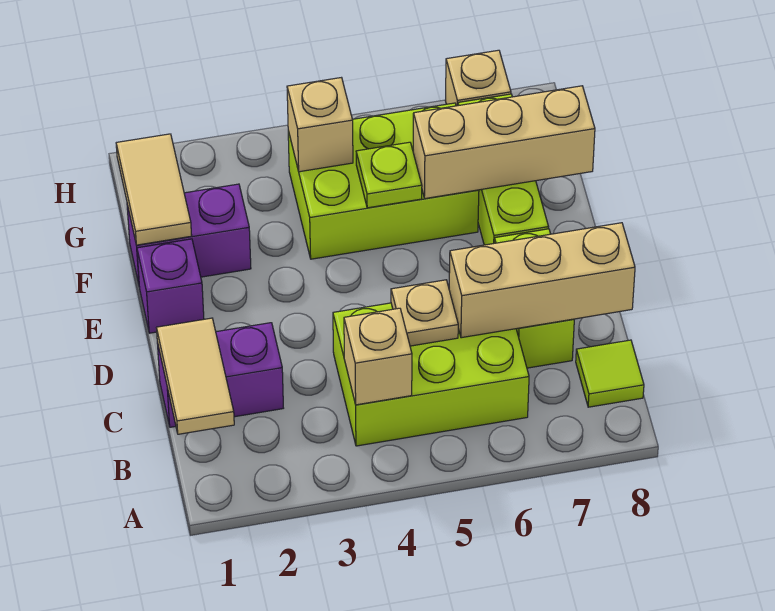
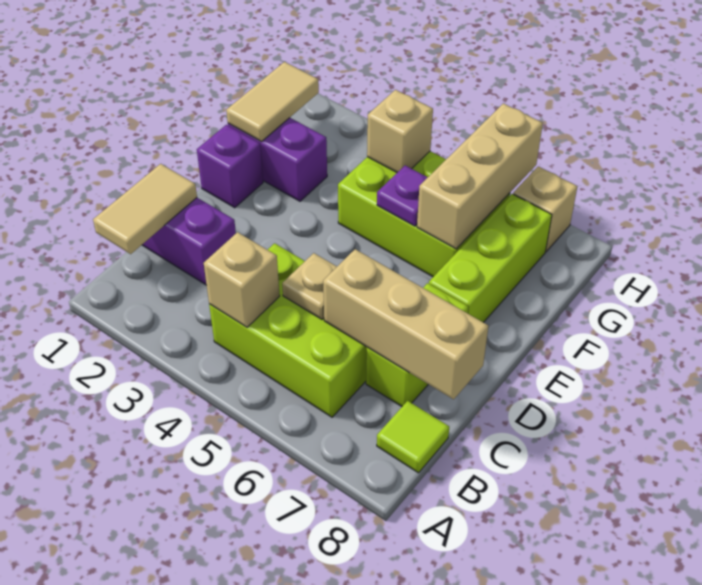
lime plate F5 level 2 -> purple plate F5 level 2
tan brick F6:F8 level 2 -> tan brick F6:H6 level 2

